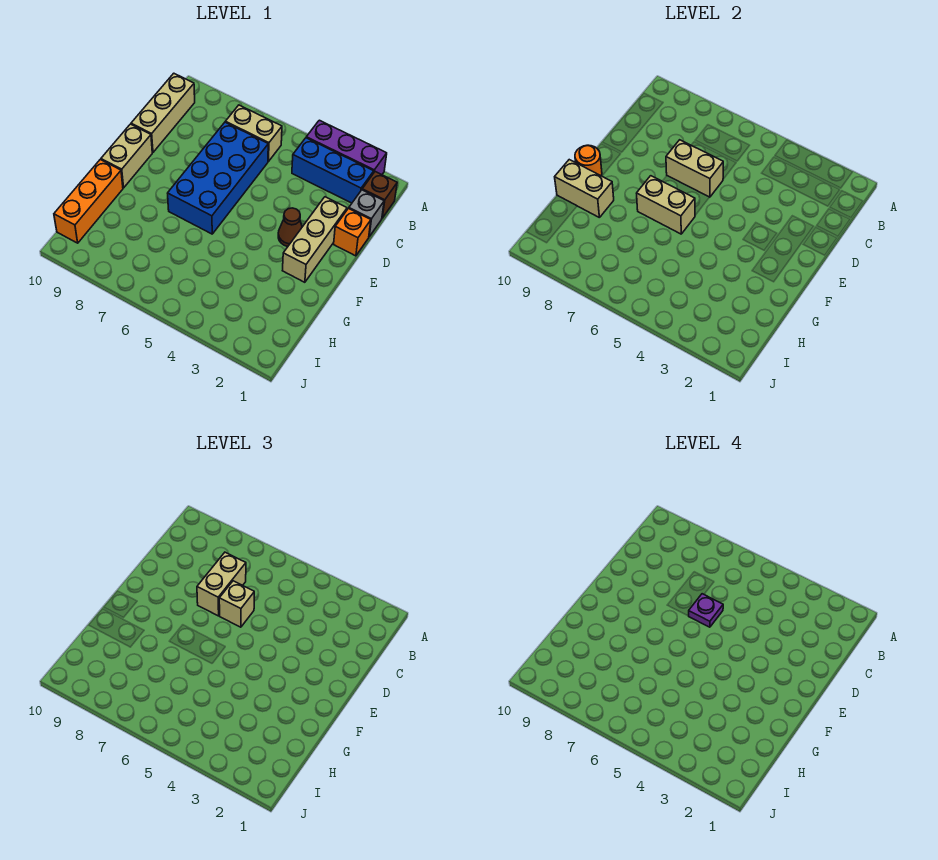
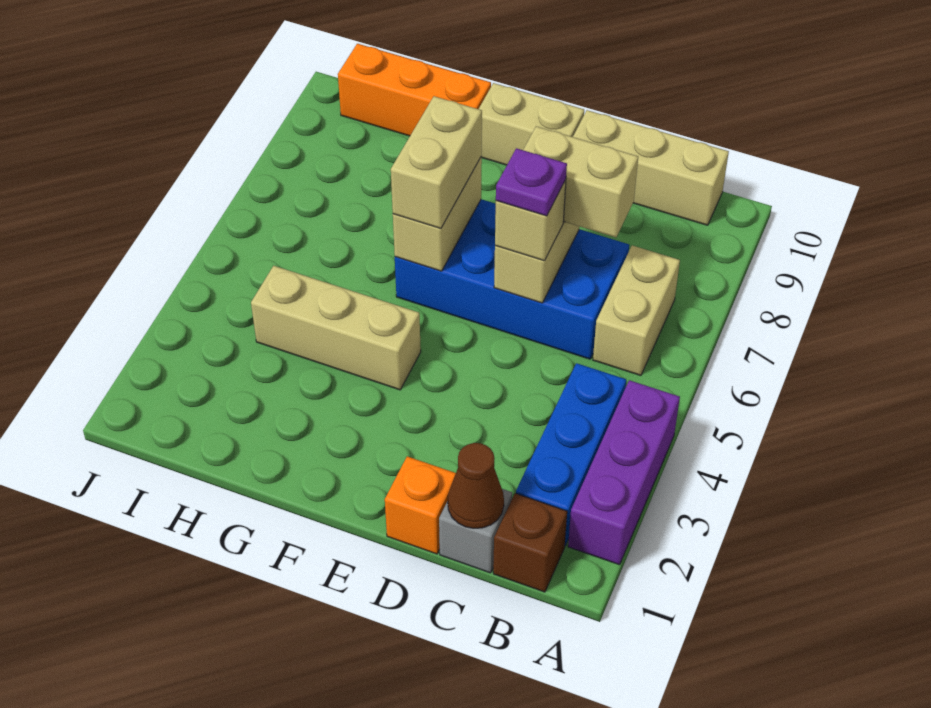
tan brick D2:F2 level 1 -> tan brick F4:H4 level 1
brown cone E3 level 1 -> brown cone C1 level 2
orange round brick F10 level 2 -> none
tan brick G9:G10 level 2 -> tan brick F6:F7 level 3

